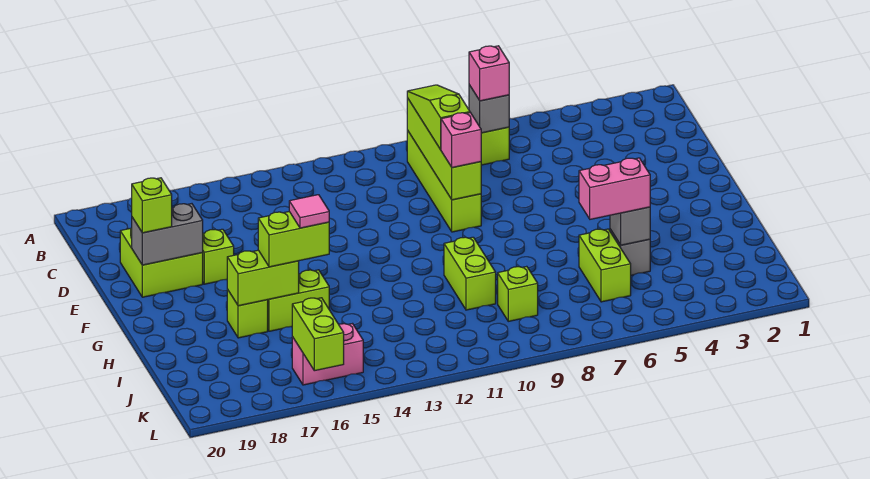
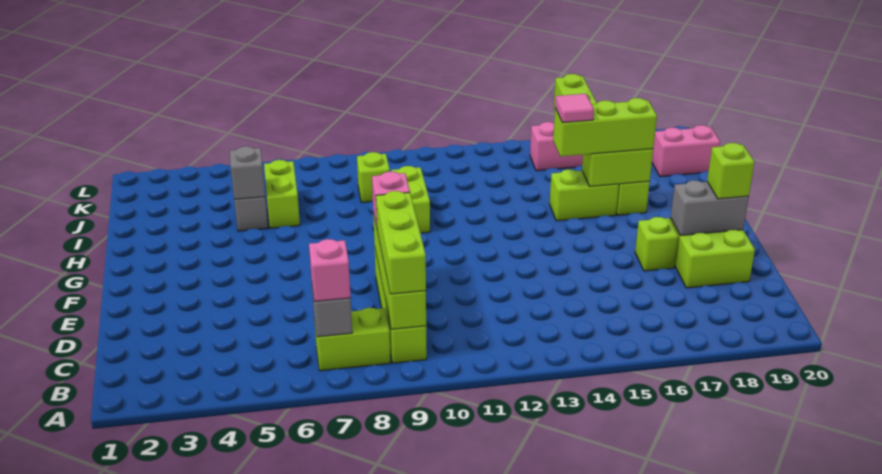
lime slope B9:D9 level 3 top D -> lime brick B9:D9 level 3
lime brick H15:H16 level 3 -> lime brick H15:H17 level 3
pink brick I5:I6 level 3 -> pink brick J19:J20 level 1

